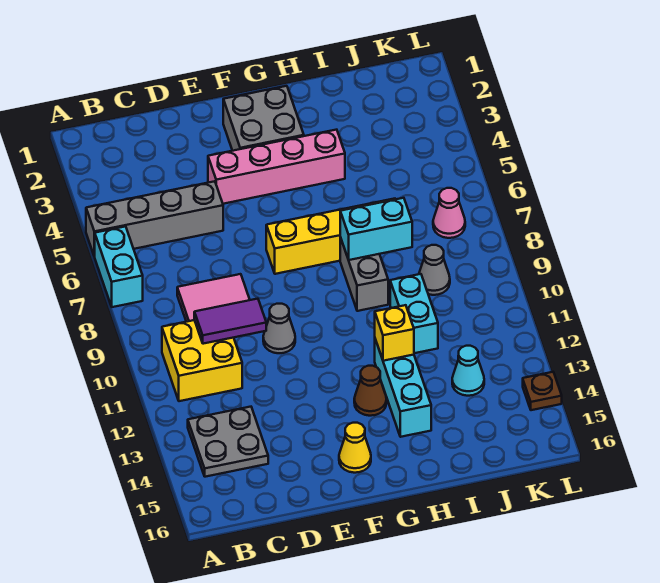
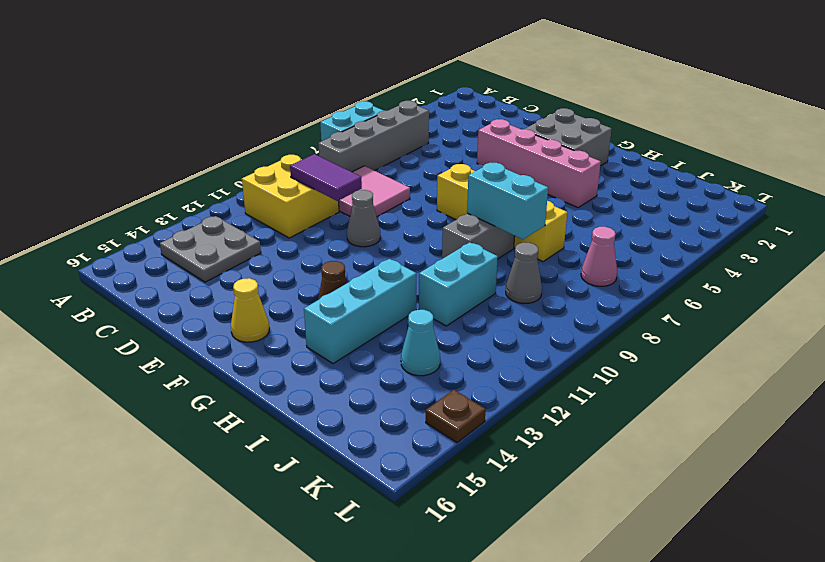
grey brick A5:D5 level 1 -> grey brick B5:B8 level 1
yellow brick H12 level 2 -> none

